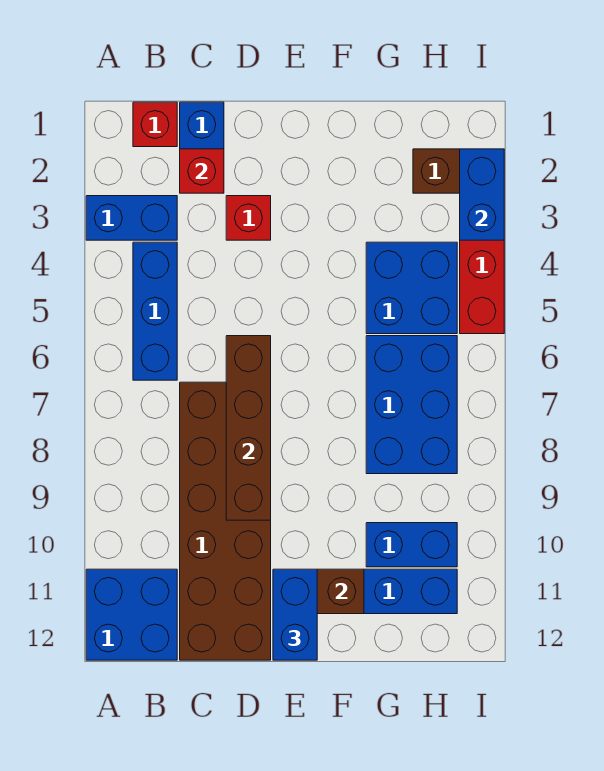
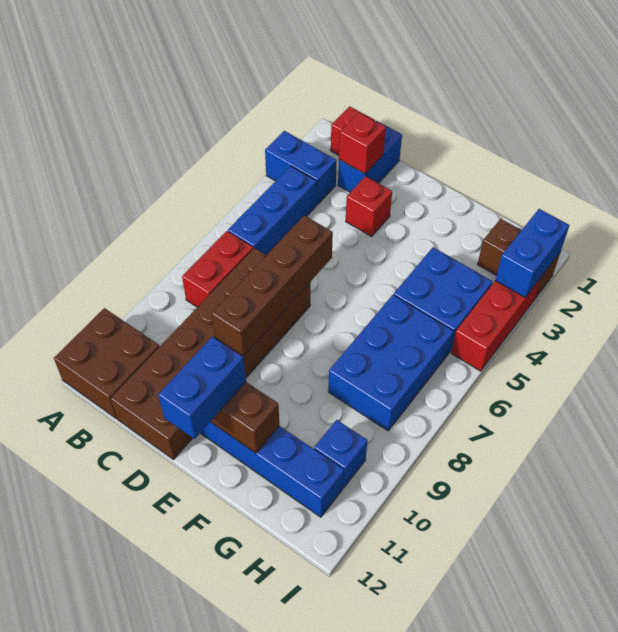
blue brick A11:B12 level 1 -> brown brick A11:B12 level 1
none -> red brick B7:B8 level 1
blue brick G10:H10 level 1 -> blue brick H10 level 1

